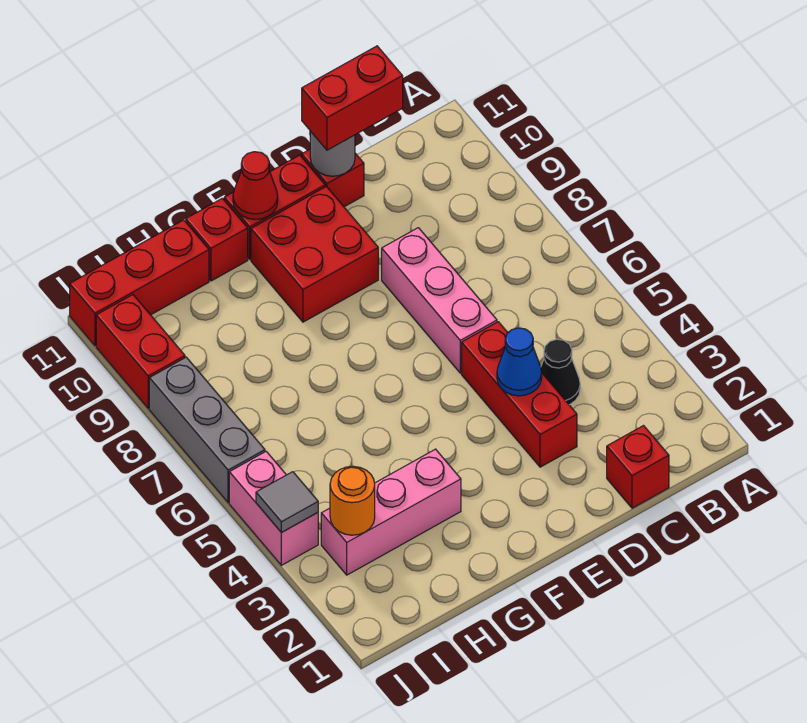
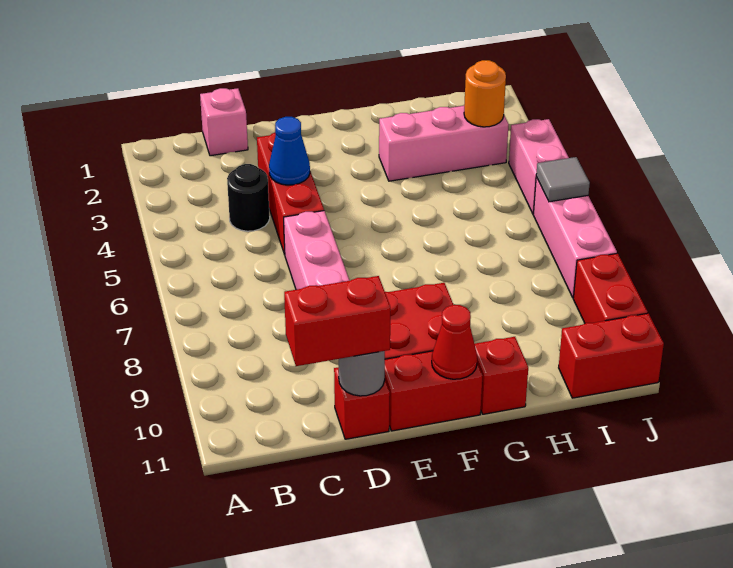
red brick C1 level 1 -> pink brick C1 level 1
black cone C4 level 1 -> black round brick C4 level 1
red brick H11:J11 level 1 -> red brick I11:J11 level 1
grey tile J4 level 2 -> grey tile J6 level 2
grey brick J6:J8 level 1 -> pink brick J6:J8 level 1

